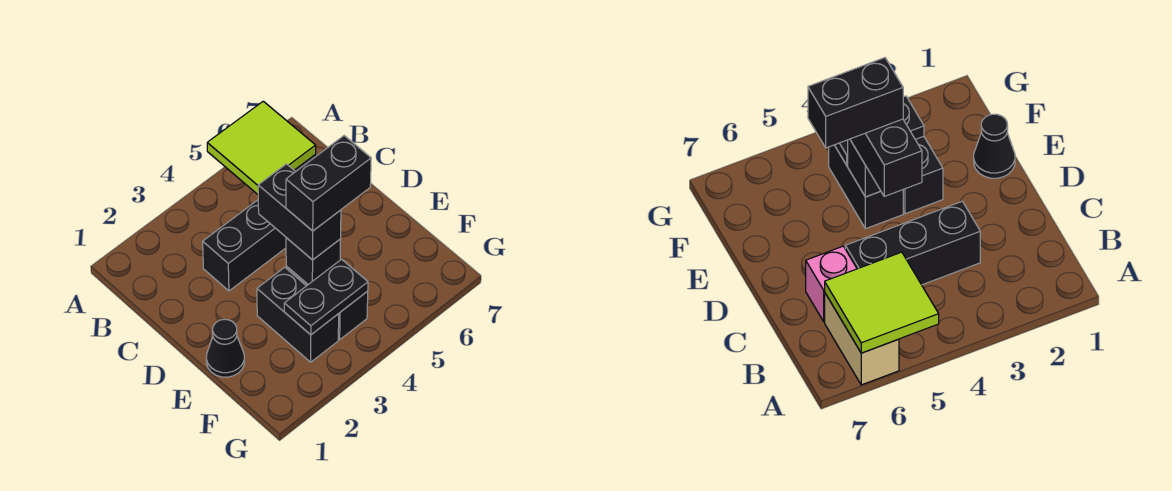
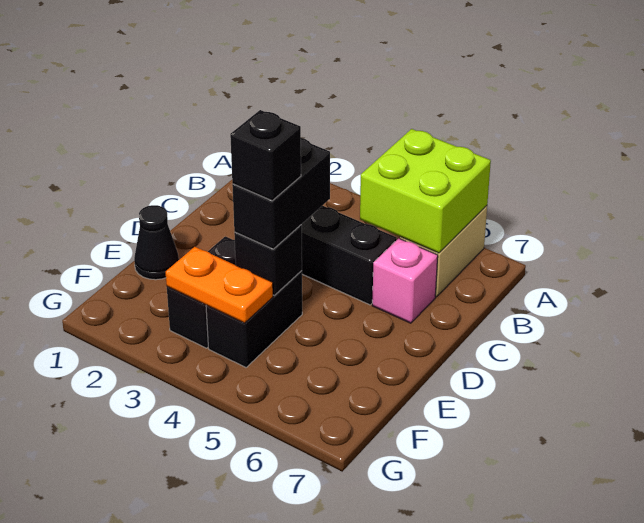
lime tile A5:B6 level 2 -> lime brick A5:B6 level 2
black brick E4:E5 level 4 -> black brick E4 level 4
black plate F3:F4 level 2 -> orange plate F3:F4 level 2

